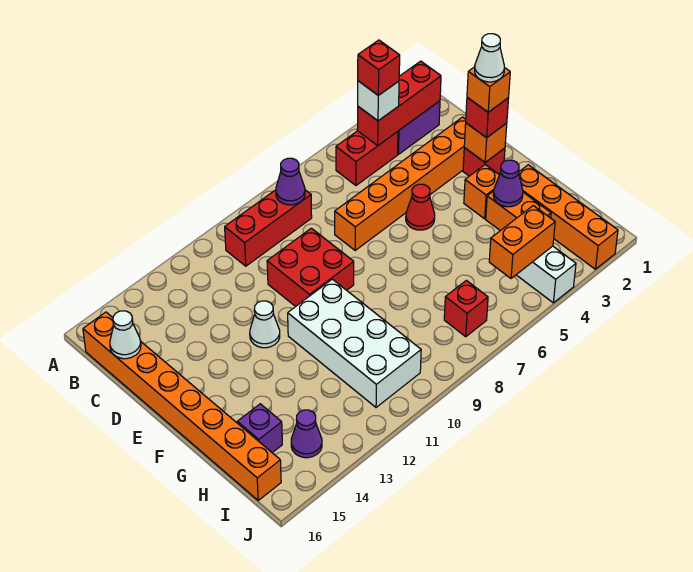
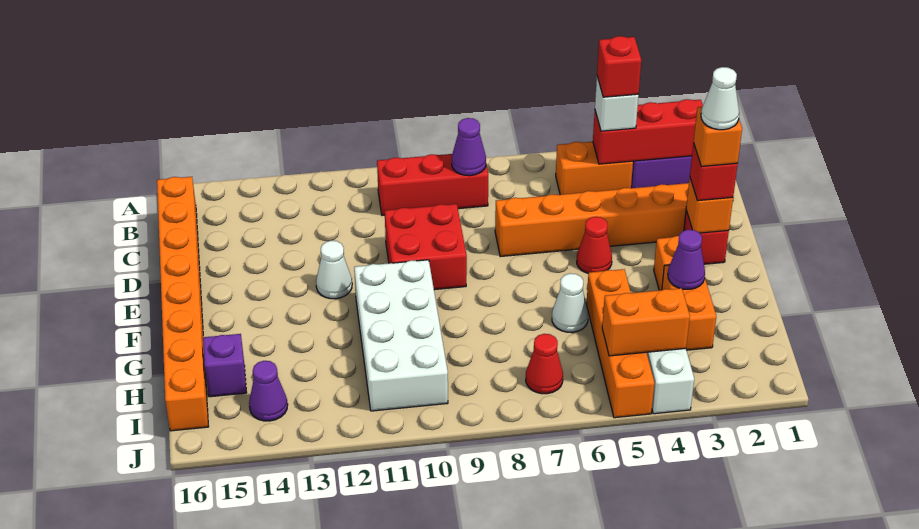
red brick B4:B5 level 1 -> orange brick B4:B5 level 1
white cone C16 level 2 -> white cone G6 level 1
orange brick G2:J2 level 1 -> orange brick G5:J5 level 1
red brick I7 level 1 -> red cone I7 level 1

